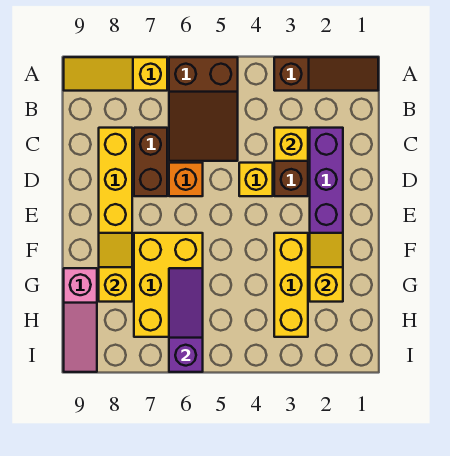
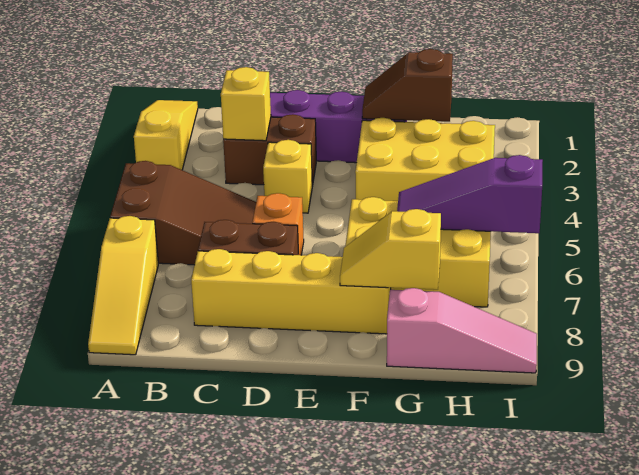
brown slope A1:A3 level 1 top 3 -> yellow slope A1:A3 level 1 top 3
yellow slope F2:G2 level 2 top G -> brown slope F2:G2 level 2 top G
yellow brick F3:H3 level 1 -> yellow brick F3:H4 level 1

